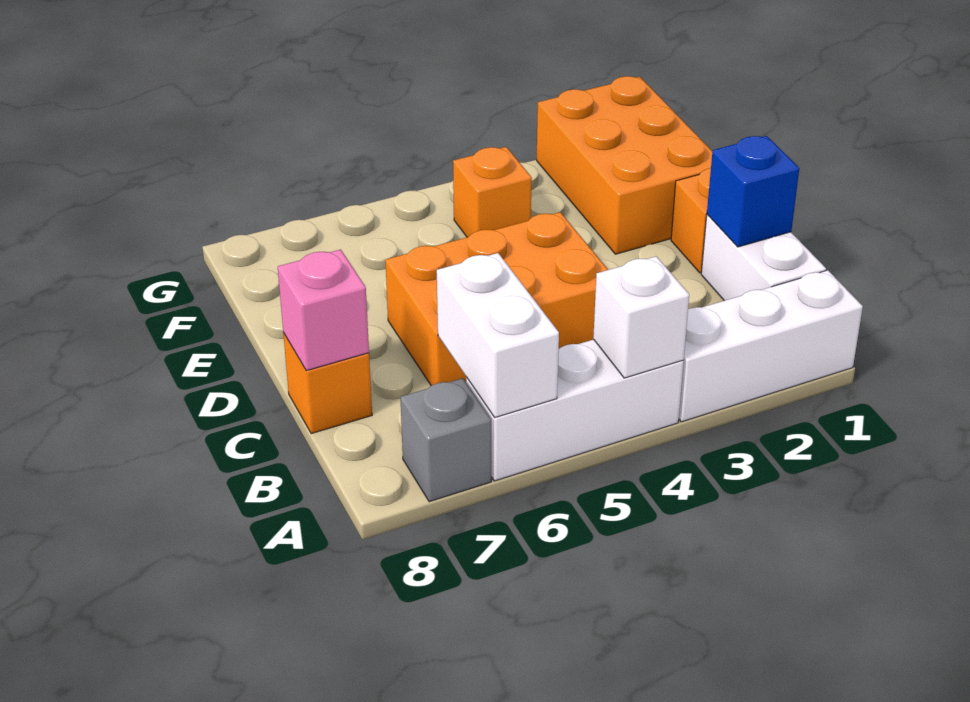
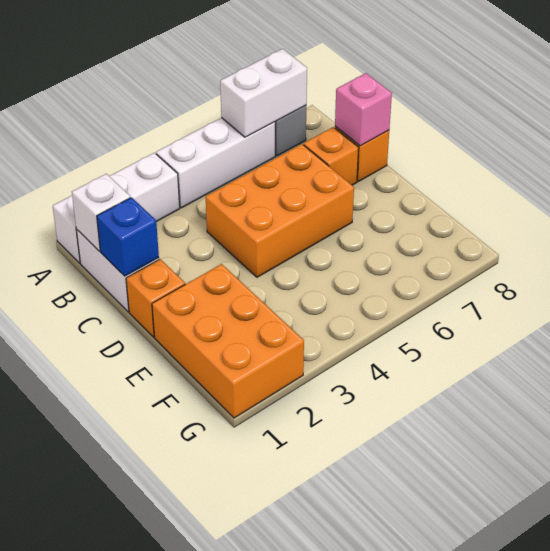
white brick A4 level 2 -> white brick B1 level 2
white brick A6:B6 level 2 -> white brick A6:A7 level 2
orange brick F4 level 1 -> orange brick C7 level 1

